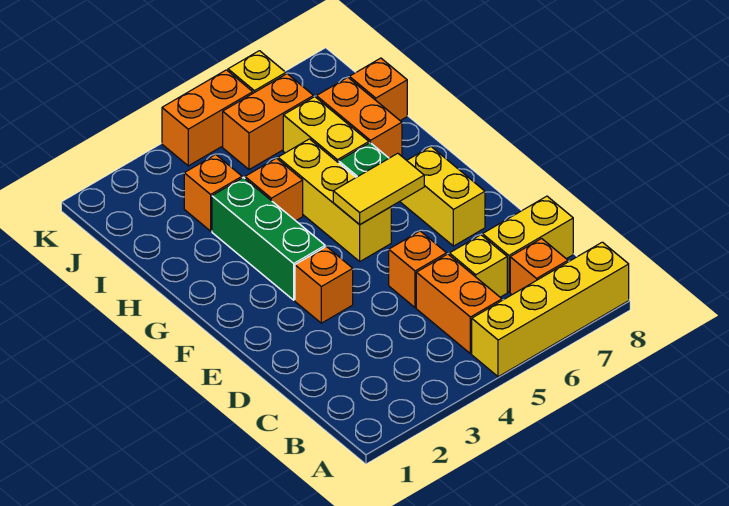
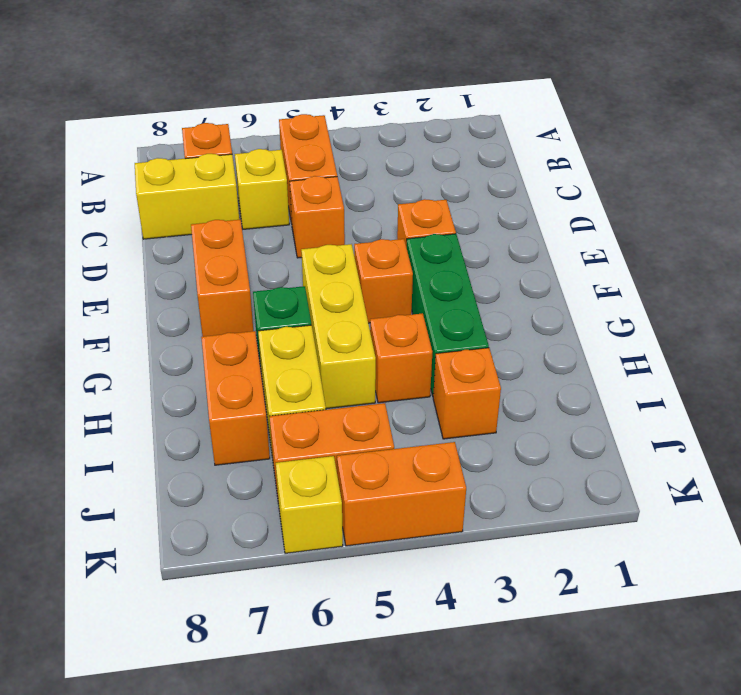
yellow brick A5:A8 level 1 -> none
yellow brick E7:F7 level 1 -> orange brick E7:F7 level 1
yellow tile F5:F6 level 2 -> none
orange brick I8 level 1 -> orange brick F4 level 1

